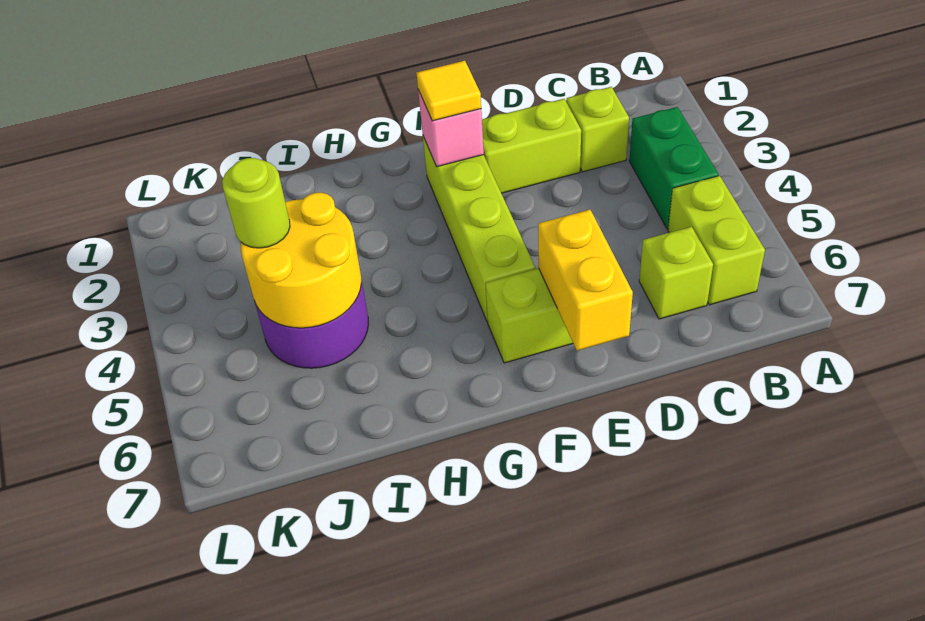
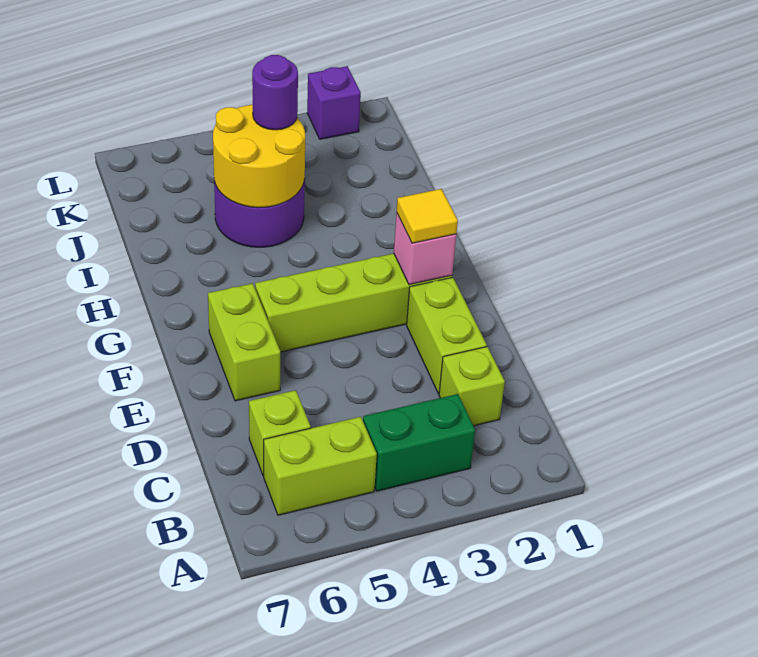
yellow brick E6:E7 level 2 -> none
lime round brick J4 level 3 -> purple round brick J4 level 3
none -> purple brick L2 level 1

